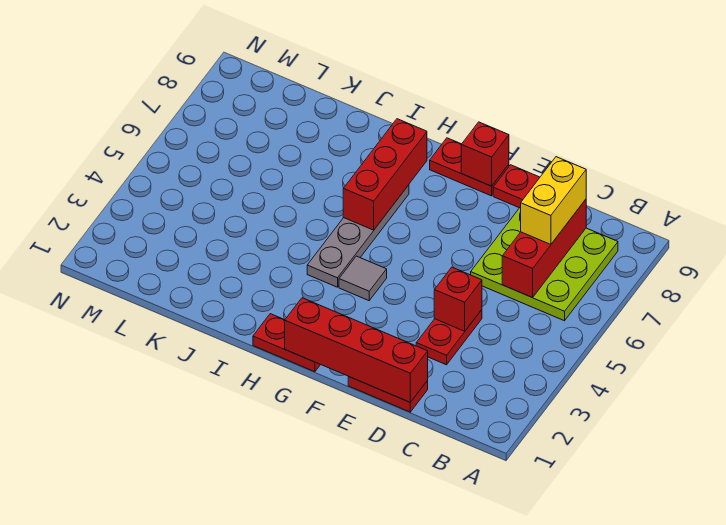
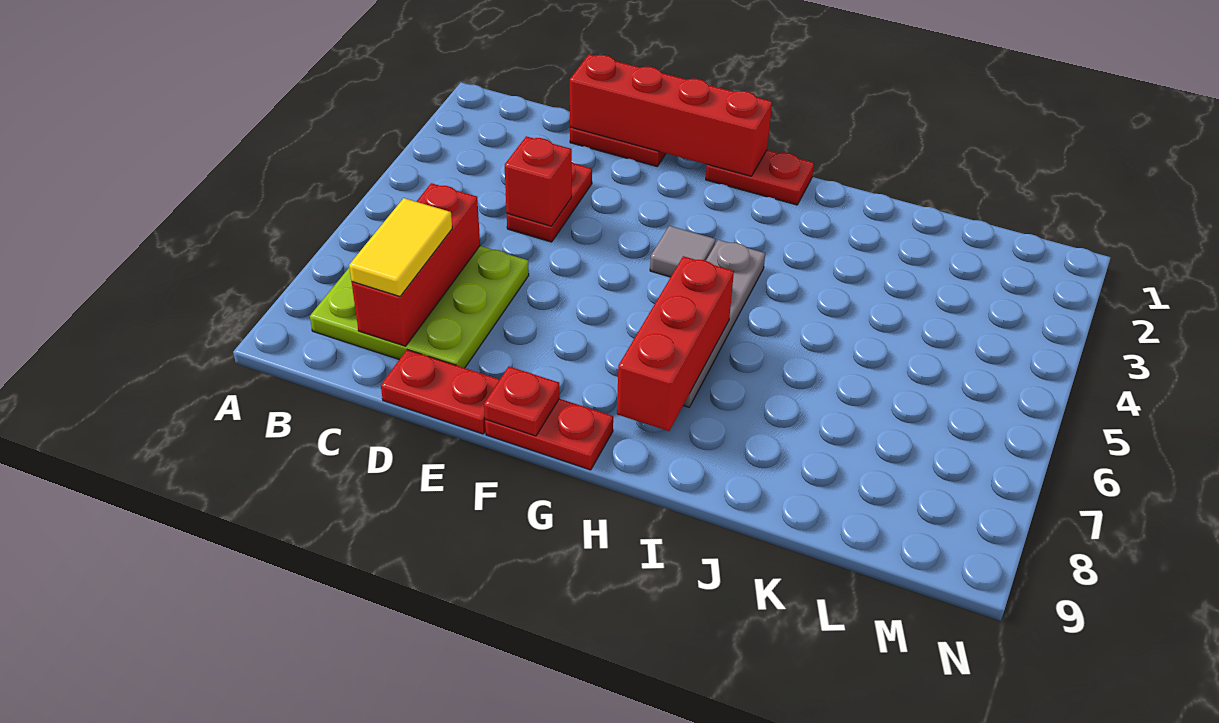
yellow brick C7:C8 level 3 -> yellow tile C7:C8 level 3
red brick F9 level 2 -> red plate F9 level 2

